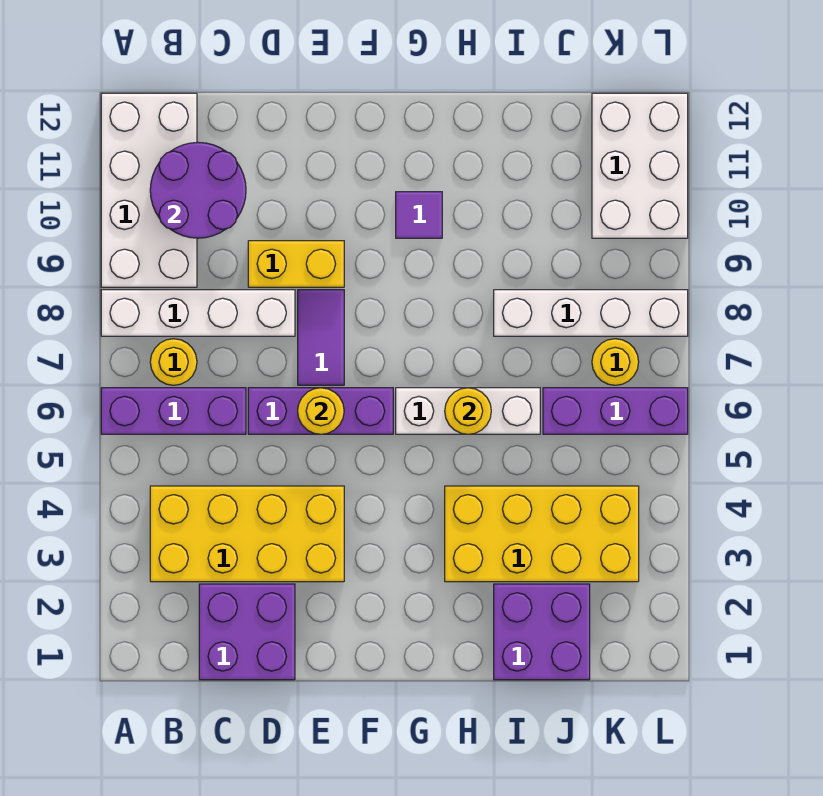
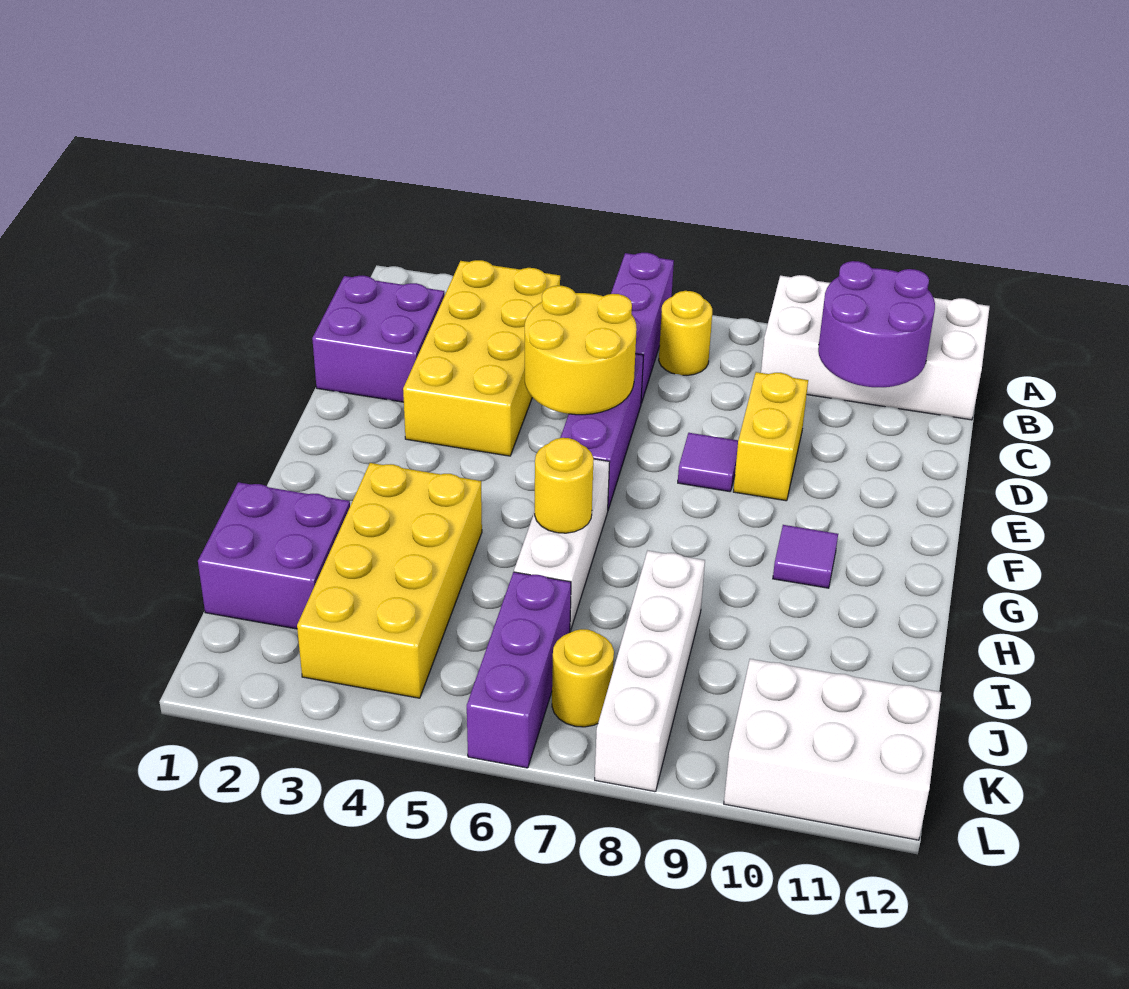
white brick A8:D8 level 1 -> none
yellow round brick E6 level 2 -> yellow round brick D5:E6 level 2
purple tile E7:E8 level 1 -> purple tile E8 level 1

